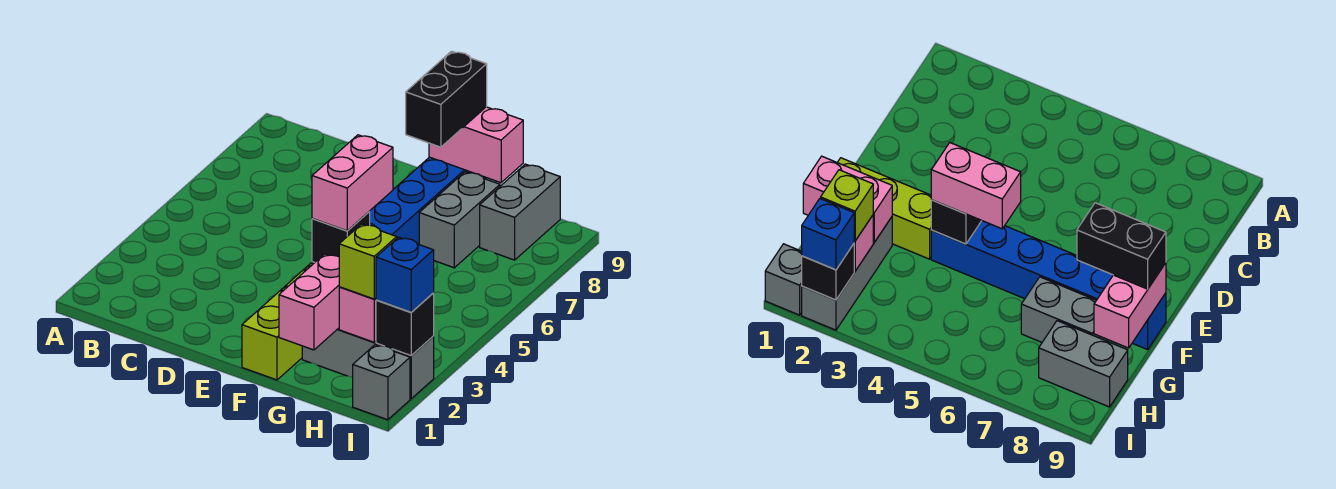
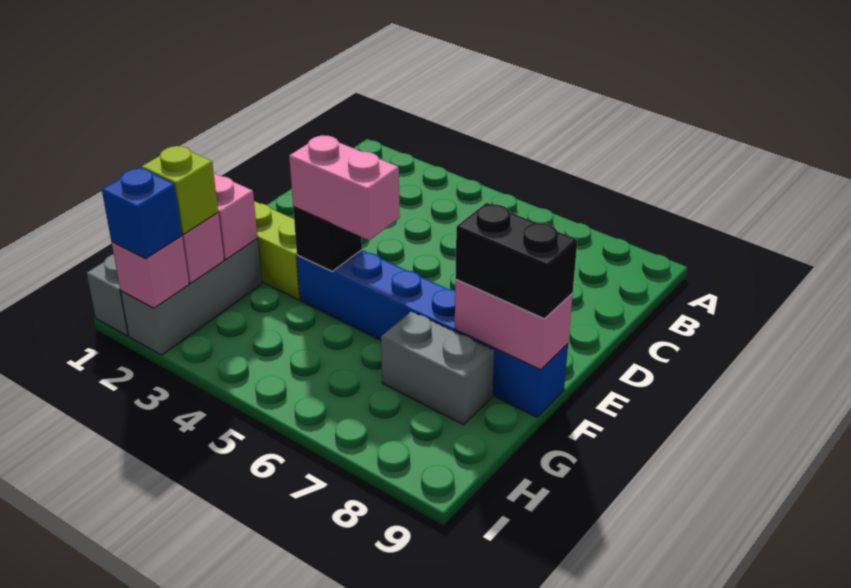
pink brick F9:G9 level 2 -> pink brick F8:F9 level 2
grey brick H8:H9 level 1 -> none
black brick I2 level 2 -> pink brick I2 level 2

